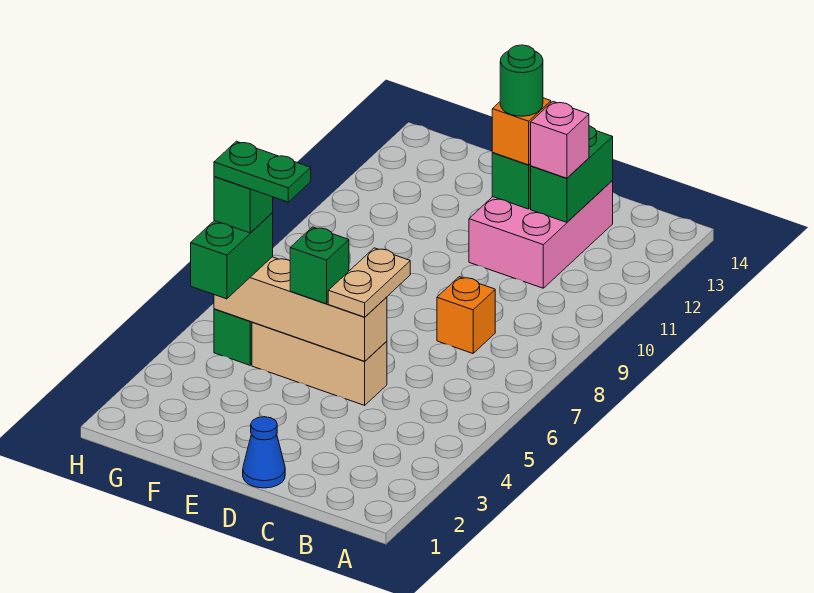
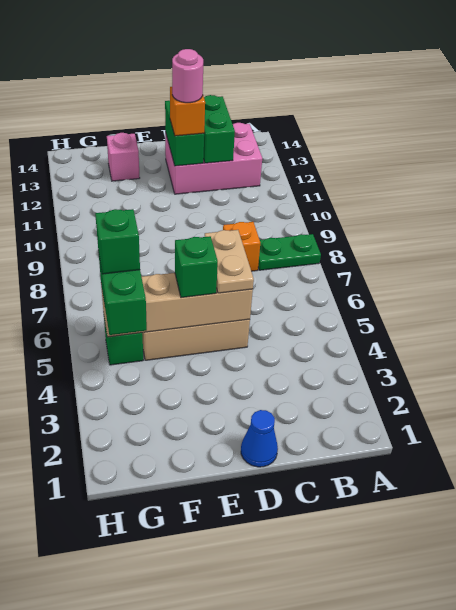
pink brick C11:D13 level 1 -> pink brick B12:D13 level 1
pink brick C12 level 3 -> pink brick F13 level 1
green round brick D12 level 4 -> pink round brick D12 level 4
green plate F5:G5 level 5 -> green plate A8:B8 level 1

